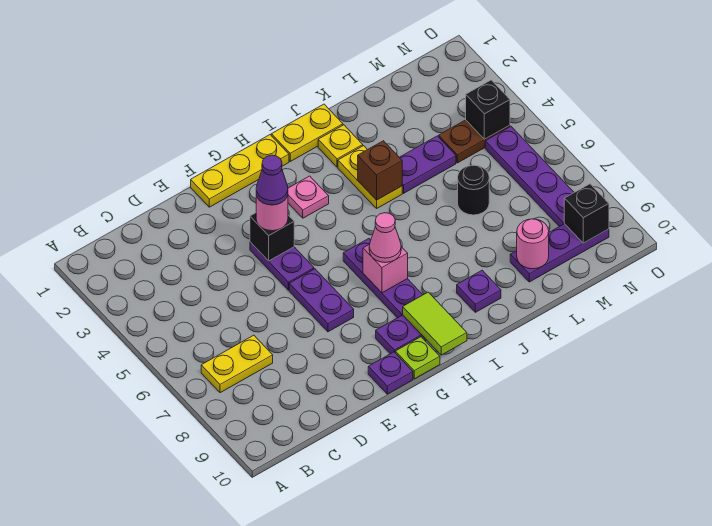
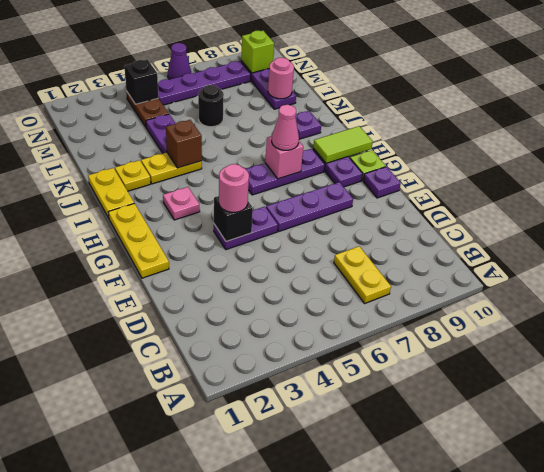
purple cone F4 level 4 -> purple cone O6 level 1
purple plate F6:F7 level 1 -> purple plate F6:F8 level 1
black brick N9 level 2 -> lime brick N9 level 2

